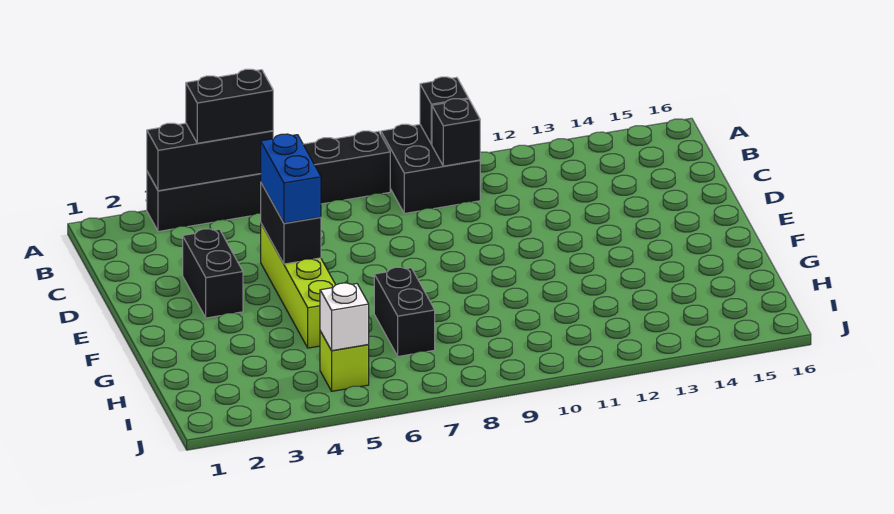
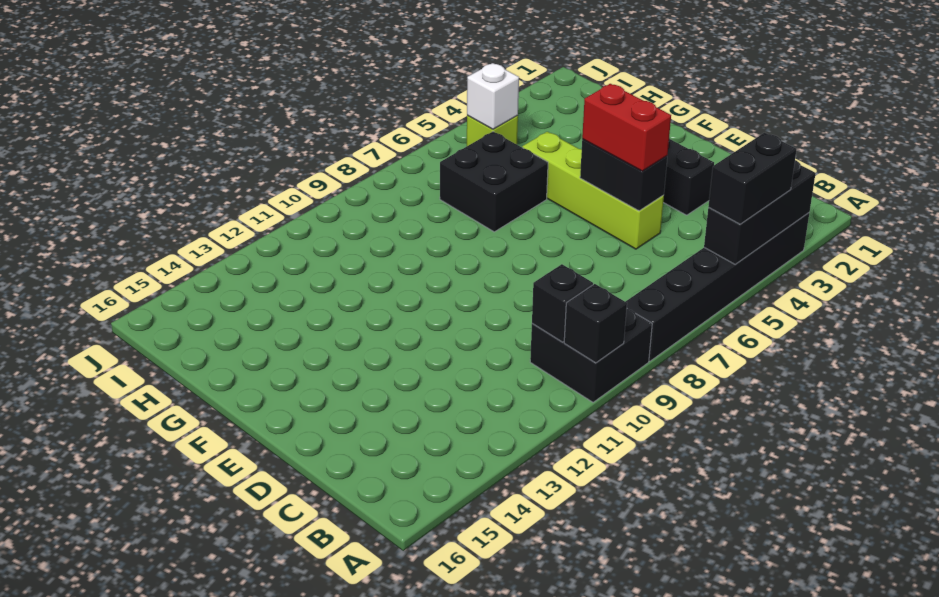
blue brick D5:E5 level 3 -> red brick D5:E5 level 3
black brick G7:H7 level 1 -> black brick G6:H7 level 1

